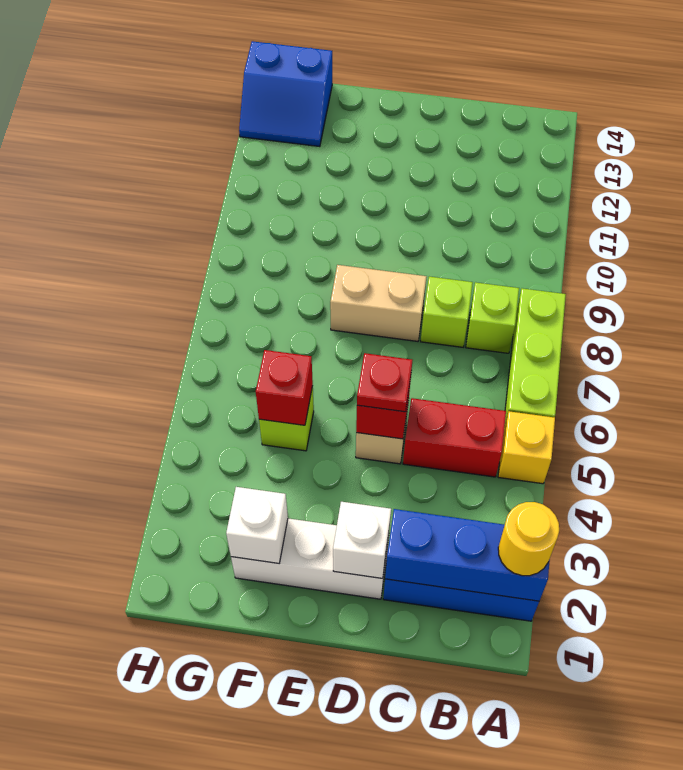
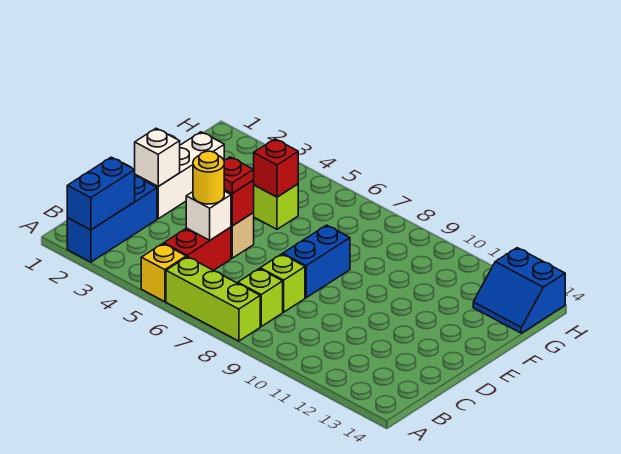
blue brick A2:C2 level 2 -> blue brick A2:B2 level 2
yellow round brick A2 level 3 -> yellow round brick C5 level 3
tan brick D8:E8 level 1 -> blue brick D8:E8 level 1
white brick F2 level 2 -> white brick C5 level 2
blue slope G13:H14 level 1 top 14 -> blue slope G13:H14 level 1 top H

